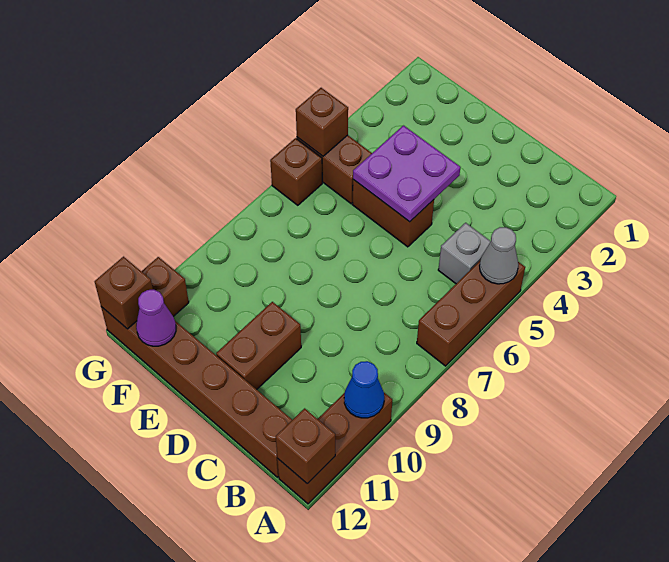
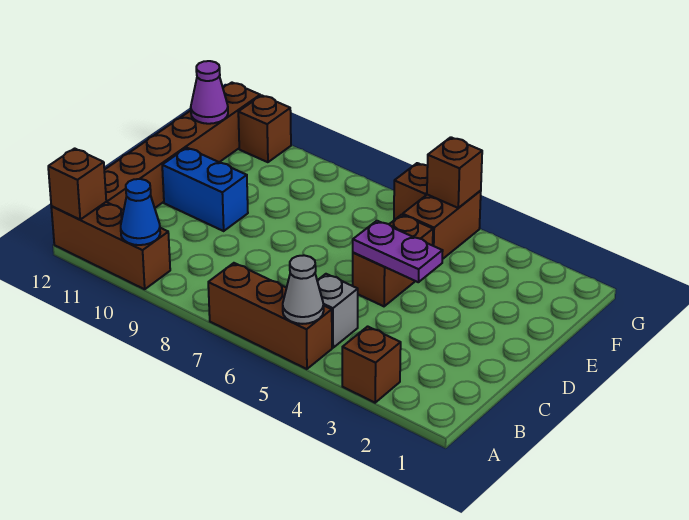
purple plate D4:E5 level 2 -> purple plate D4:D5 level 2
brown brick D10:D11 level 1 -> blue brick D10:D11 level 1
brown brick G12 level 2 -> brown brick A3 level 1

